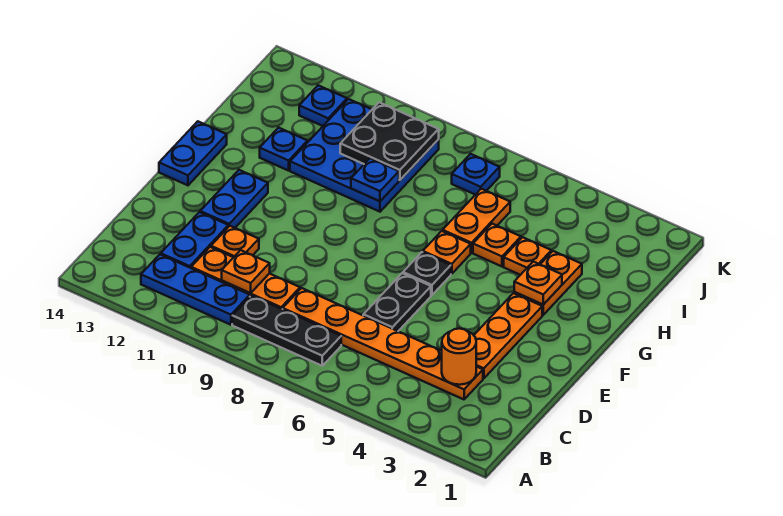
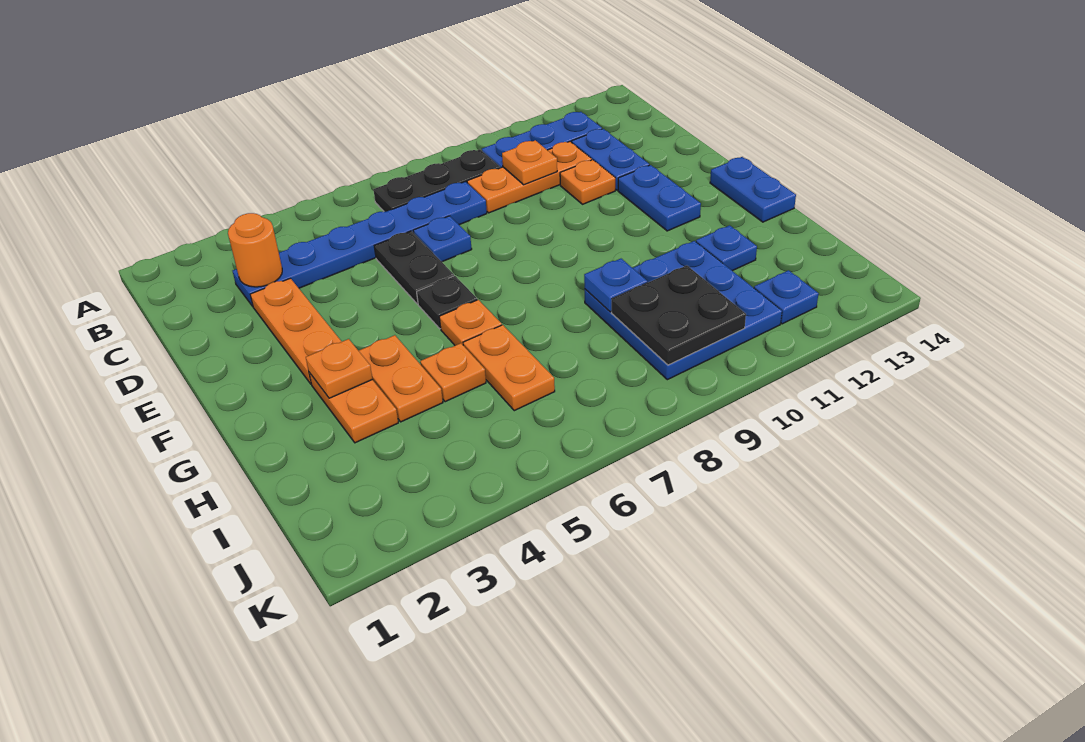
orange plate C3:C8 level 1 -> blue plate C3:C8 level 1
orange plate H4 level 1 -> orange plate G4:H4 level 1
blue plate J7 level 1 -> blue plate D7 level 1

